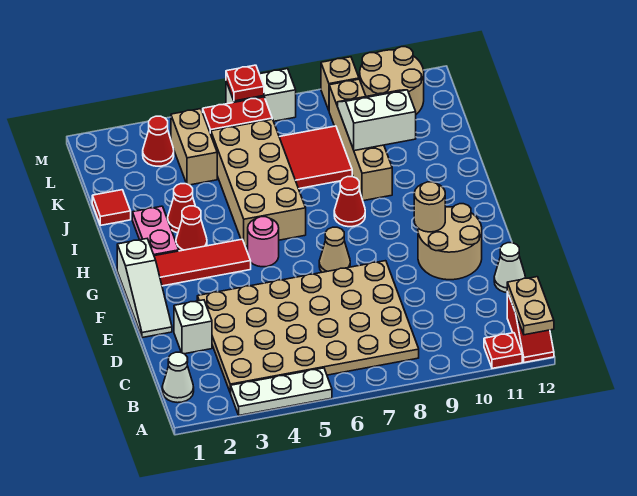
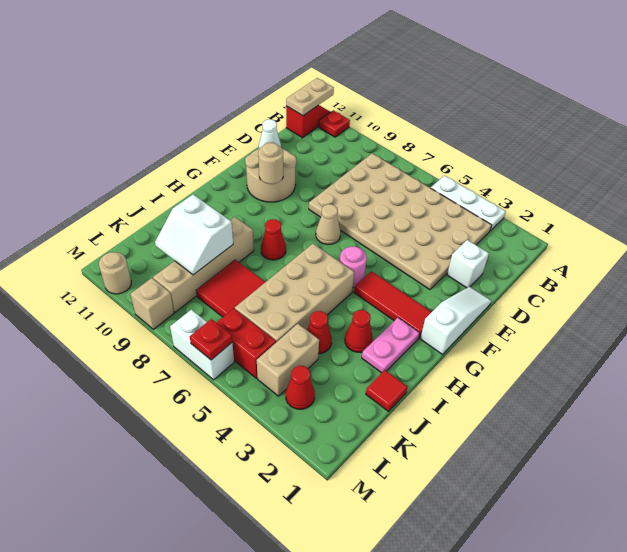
white cone B1 level 1 -> none
red cone H3 level 1 -> red cone J4 level 1
tan round brick L10:M11 level 1 -> tan round brick M11 level 1

